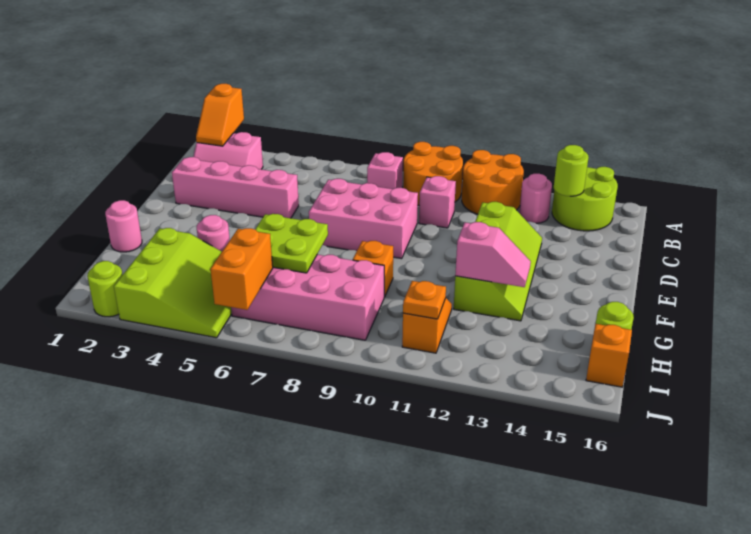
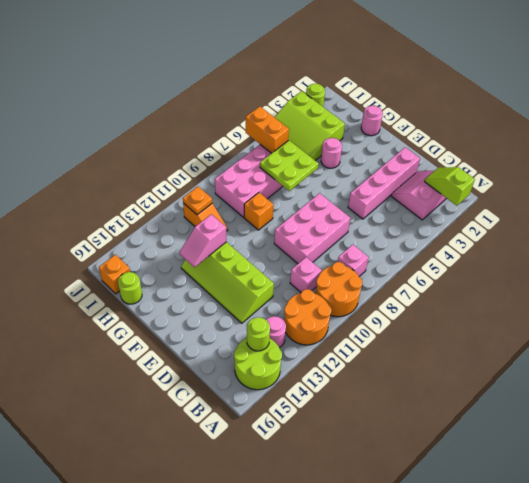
orange slope A2:B2 level 2 top A -> lime slope A2:B2 level 2 top A

